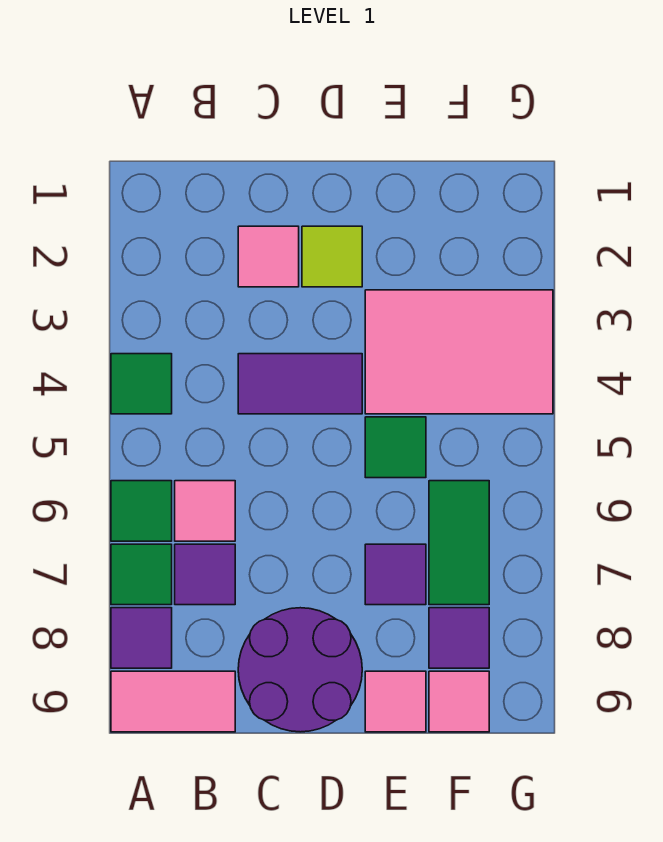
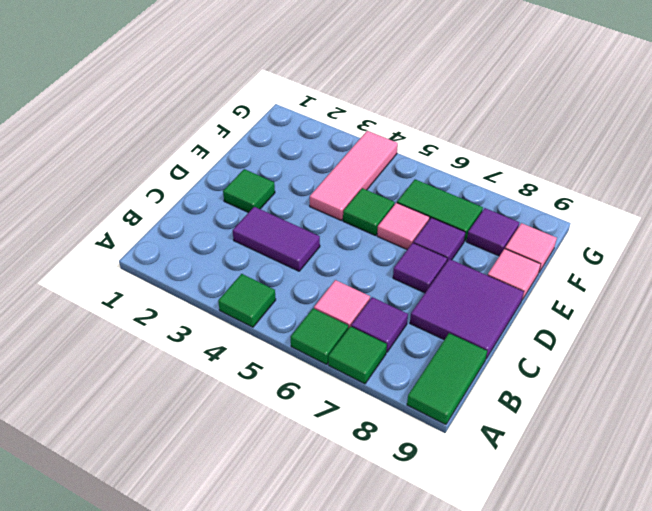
purple tile A8 level 1 -> purple tile D7 level 1
pink tile A9:B9 level 1 -> green tile A9:B9 level 1
pink tile C2 level 1 -> pink tile E6 level 1
purple tile C4:D4 level 1 -> purple tile C3:C4 level 1
purple round brick C8:D9 level 1 -> purple tile C8:D9 level 1
lime tile D2 level 1 -> green tile D2 level 1
pink tile E3:G4 level 1 -> pink tile E4:G4 level 1

